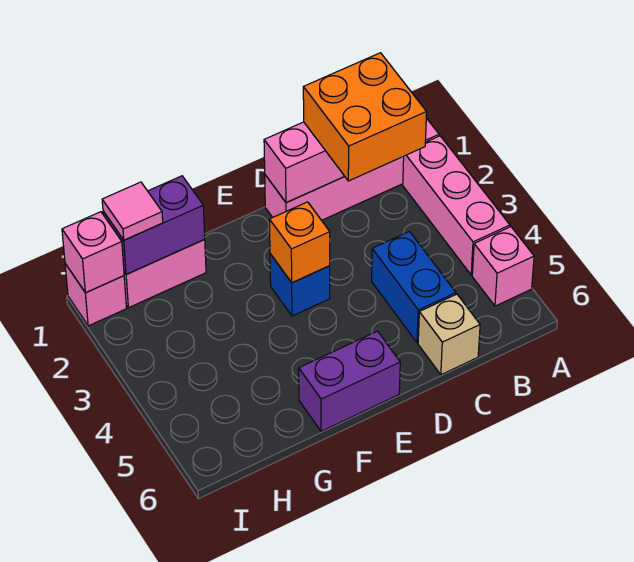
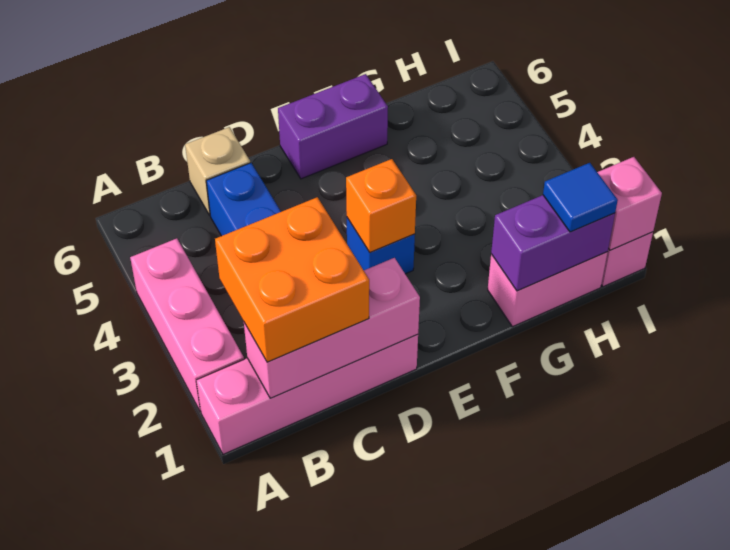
pink brick A5 level 1 -> none
pink tile H1 level 3 -> blue tile H1 level 3

